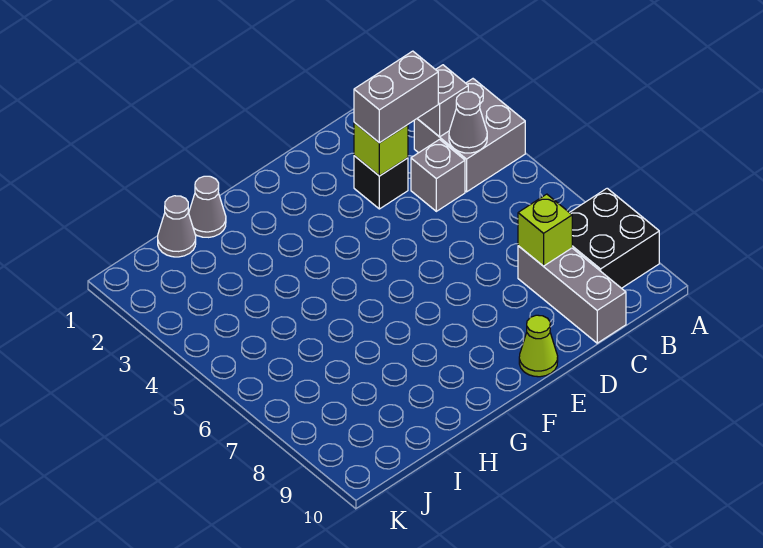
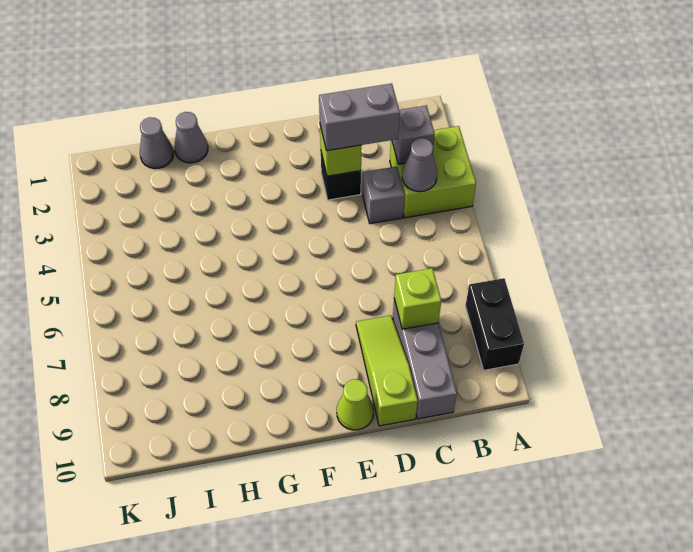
grey brick A3:B4 level 1 -> lime brick A3:B4 level 1
black brick A8:B9 level 1 -> black brick A8:A9 level 1
none -> lime slope D8:D10 level 1 top 10

